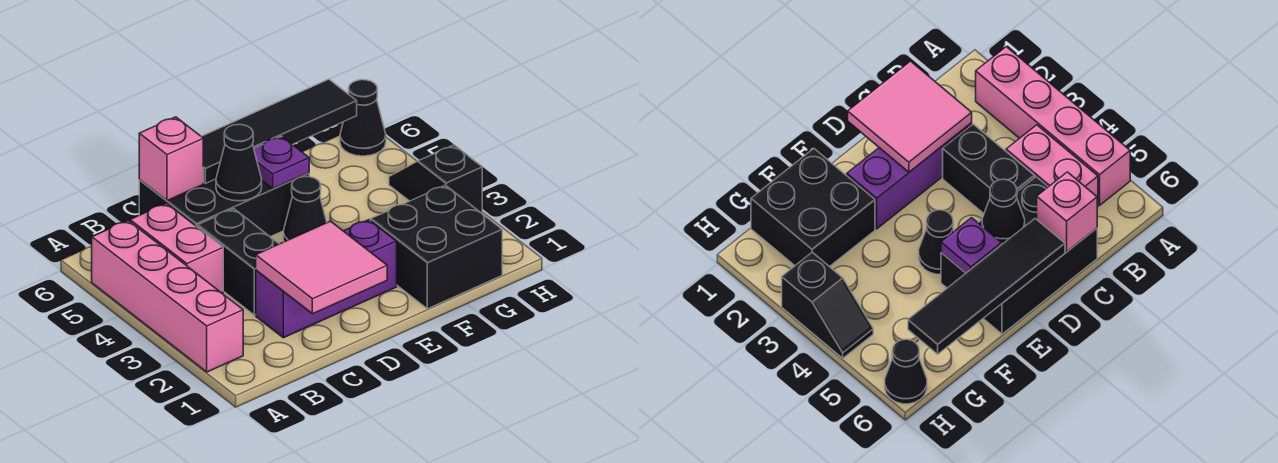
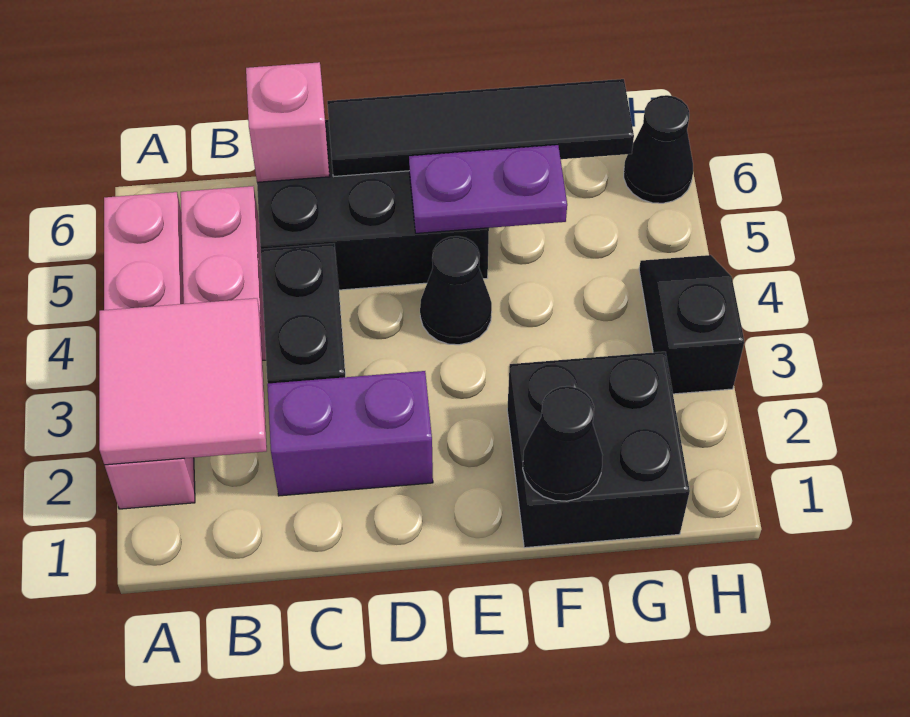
pink tile C1:D2 level 2 -> pink tile A2:B3 level 2
purple brick C2:E2 level 1 -> purple brick C2:D2 level 1
black cone D5 level 2 -> black cone F1 level 2
purple plate E5 level 2 -> purple plate E5:F5 level 2

